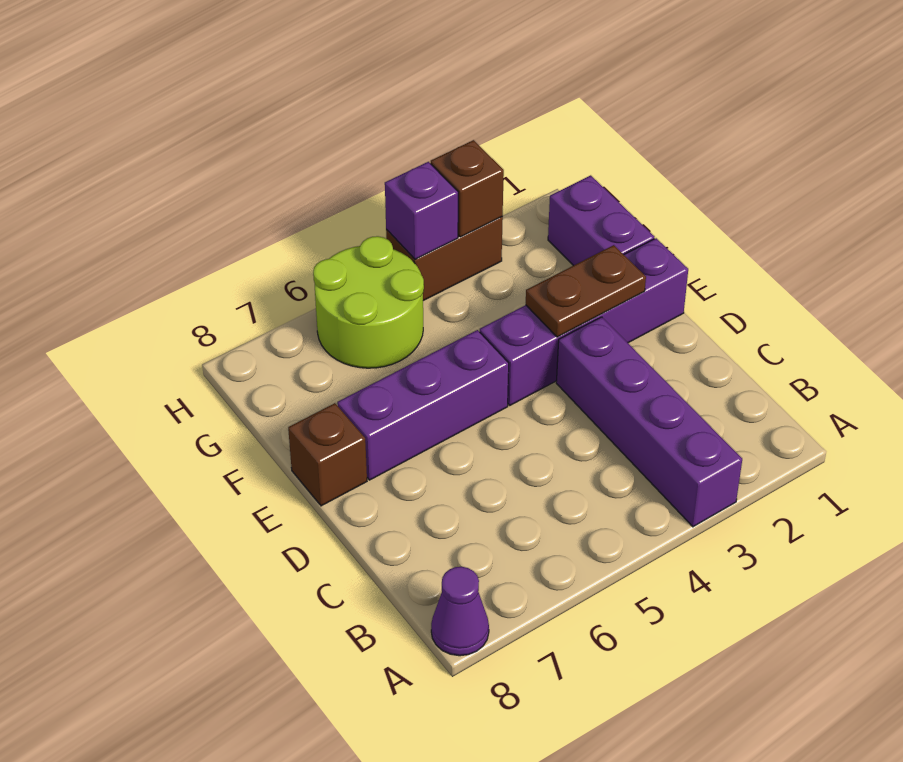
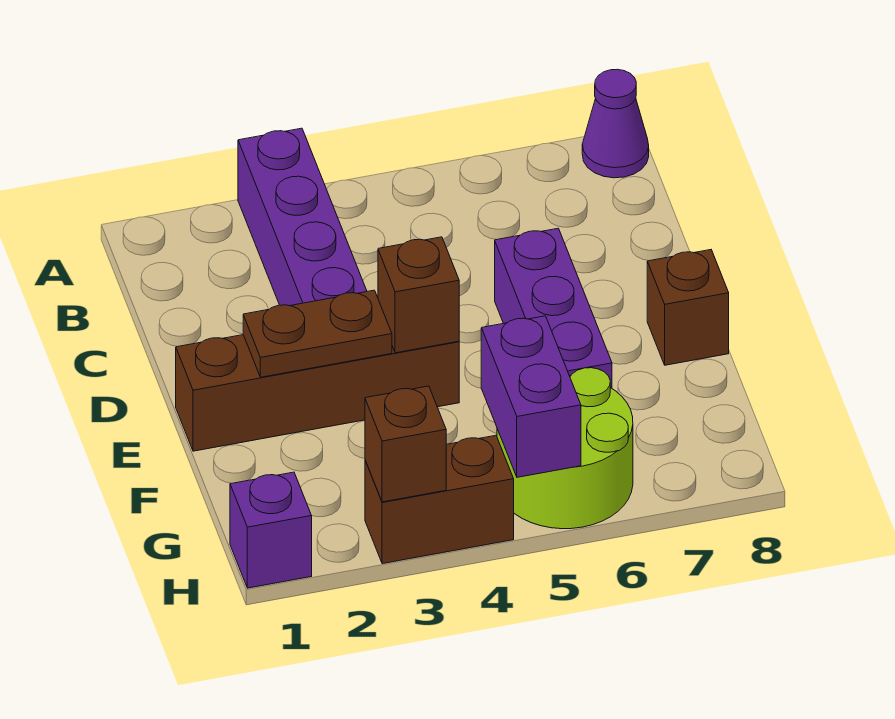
purple brick E1:E4 level 1 -> brown brick E1:E4 level 1
none -> brown brick E4 level 2
purple brick E5:E7 level 1 -> purple brick D6:F6 level 1
purple brick F1:G1 level 1 -> purple brick G5:H5 level 2
purple brick H4 level 2 -> purple brick H1 level 1

